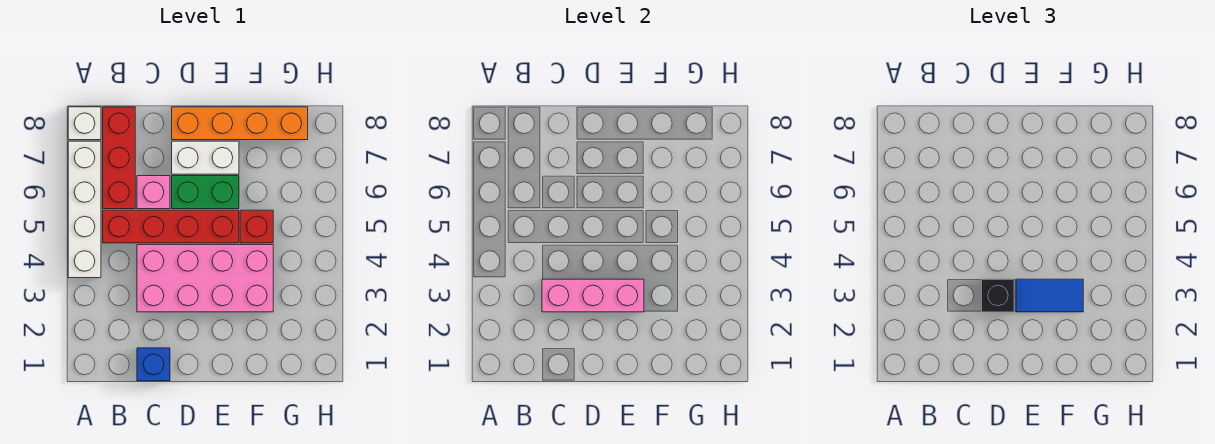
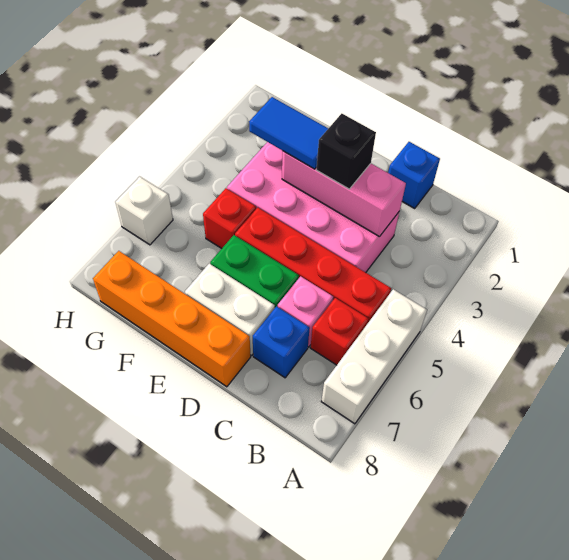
white brick A4:A7 level 1 -> white brick A5:A7 level 1
white brick A8 level 1 -> white brick H6 level 1
red brick B6:B8 level 1 -> red brick B6 level 1
none -> blue brick C7 level 1

